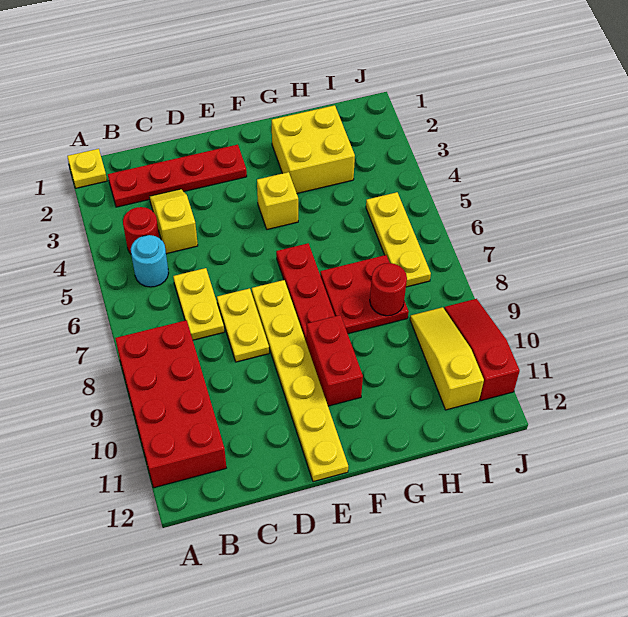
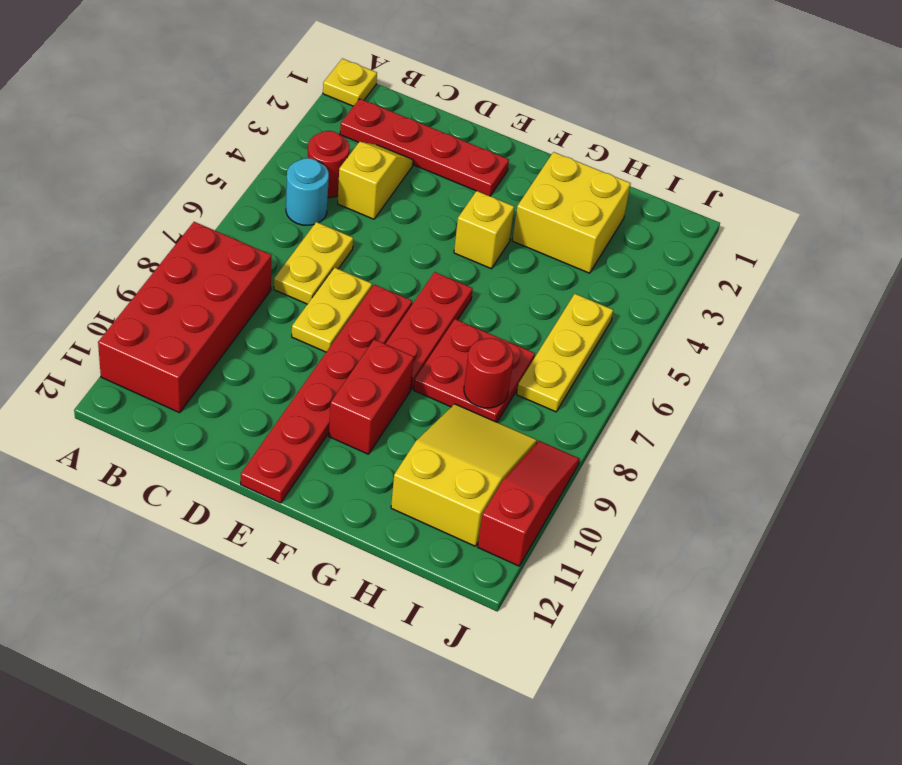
yellow plate E7:E12 level 1 -> red plate E7:E12 level 1
yellow slope I9:I11 level 1 top 11 -> yellow slope H9:I11 level 1 top 11

